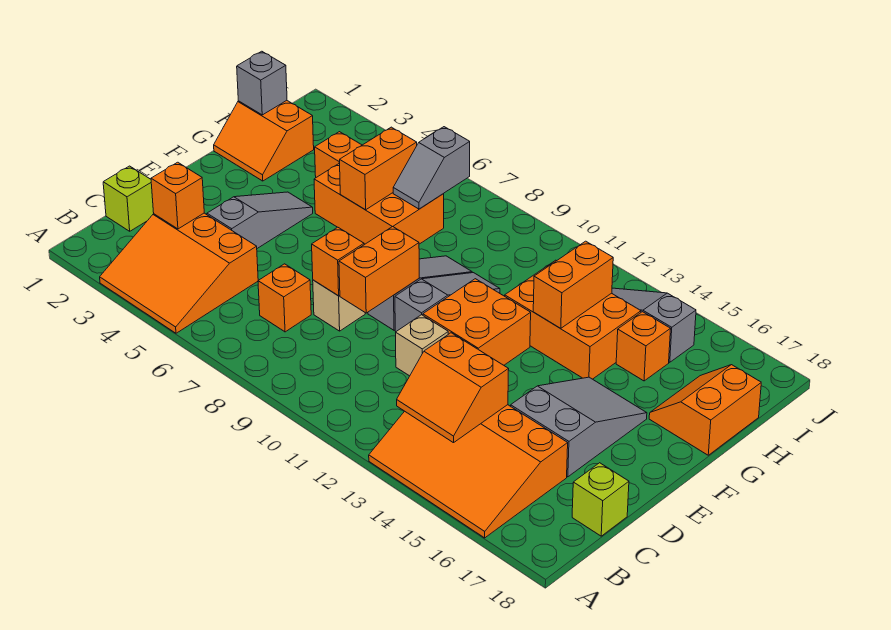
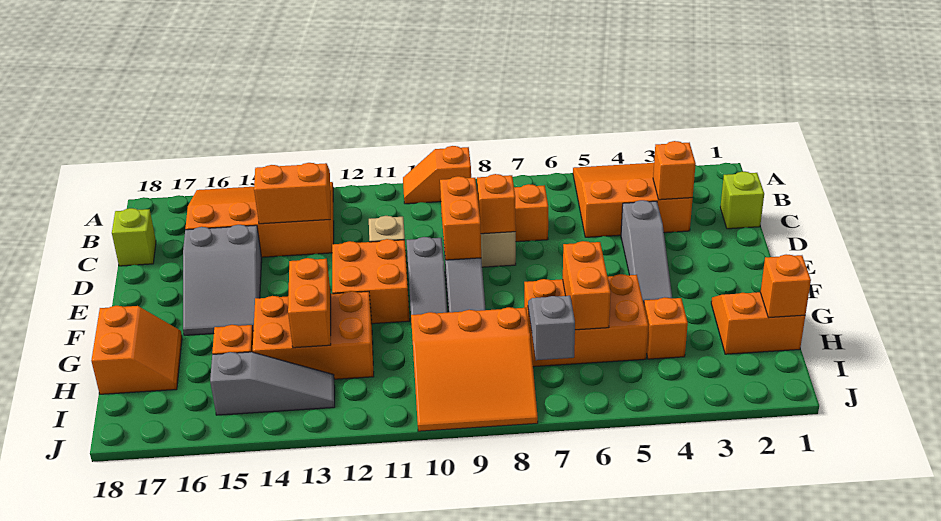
none -> orange slope A9:A10 level 1 top 9
grey brick H1 level 2 -> orange brick H1 level 2
none -> orange slope H8:J10 level 1 top H

